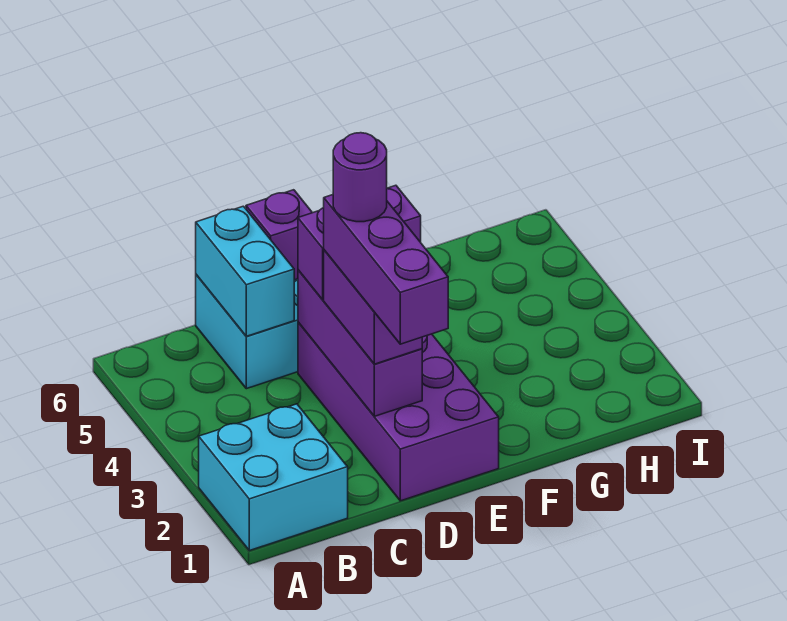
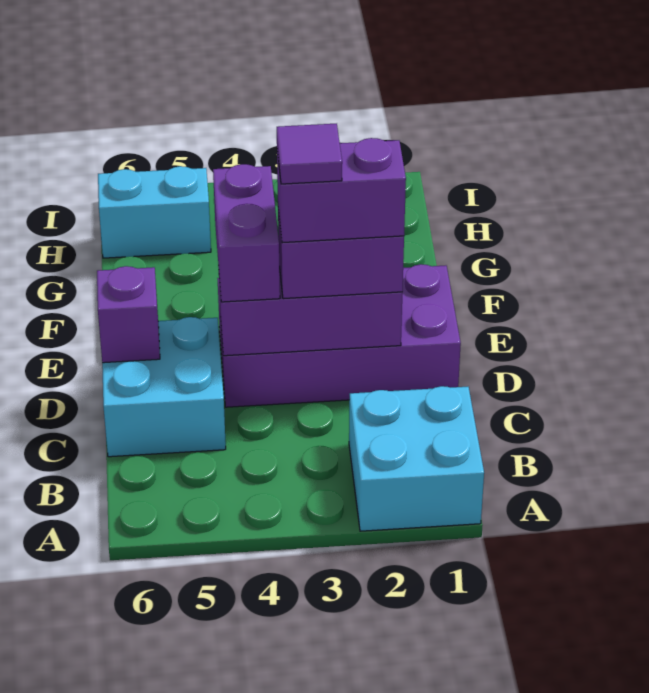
cyan brick C5:C6 level 2 -> cyan brick H5:H6 level 1
purple brick D1:D3 level 4 -> purple brick D2:D3 level 4
purple round brick D3 level 5 -> purple tile D3 level 5

